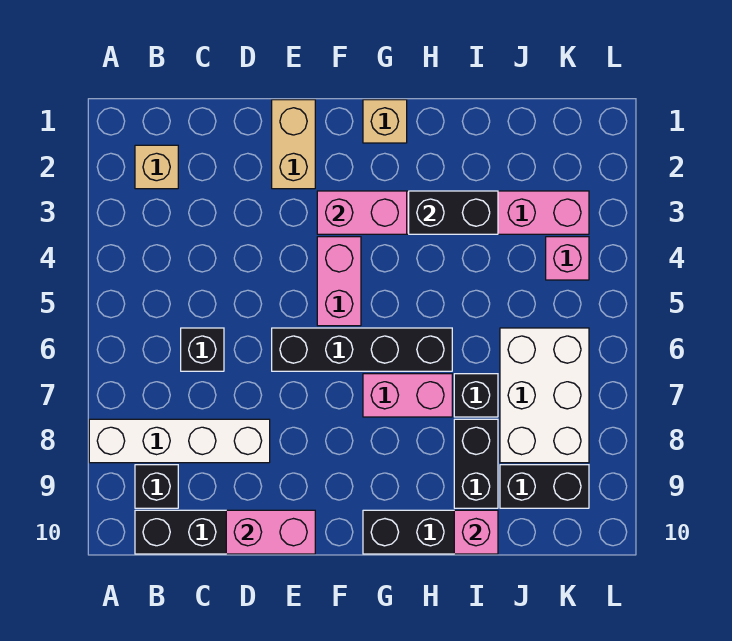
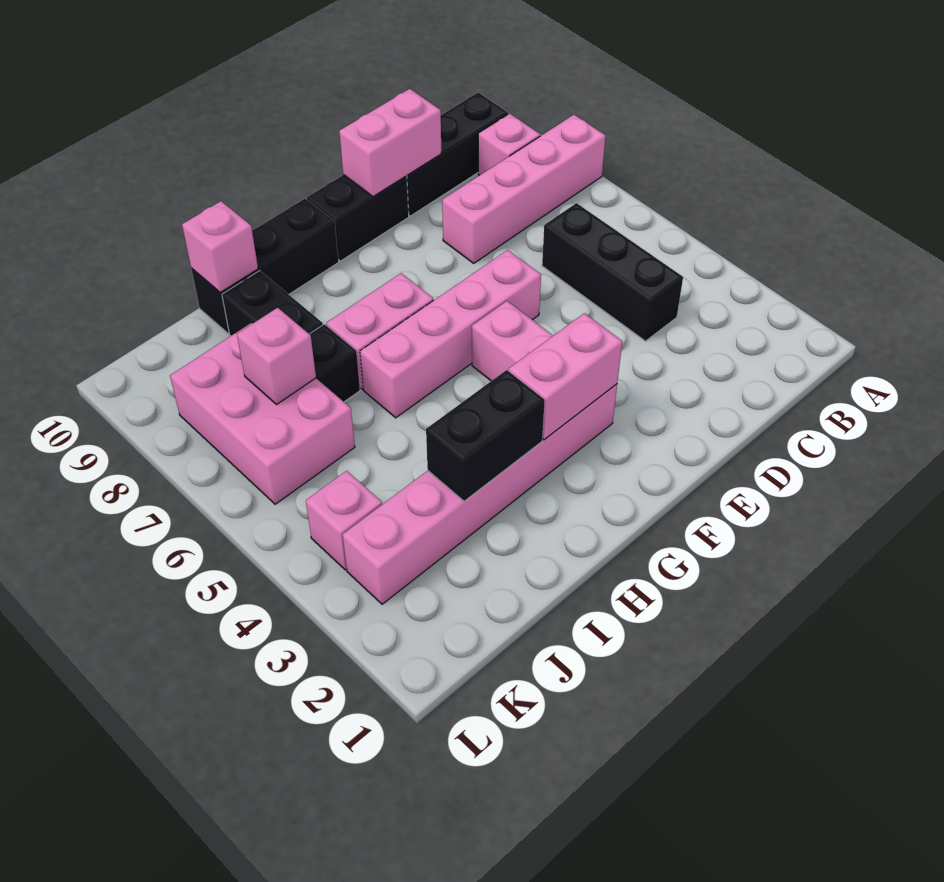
white brick A8:D8 level 1 -> pink brick A8:D8 level 1
tan brick B2 level 1 -> none
black brick B9 level 1 -> pink brick B9 level 1
black brick C6 level 1 -> black brick C4:C6 level 1
tan brick E1:E2 level 1 -> none
black brick E6:H6 level 1 -> pink brick E6:H6 level 1
tan brick G1 level 1 -> none
white brick J6:K8 level 1 -> pink brick J6:K8 level 1
none -> pink brick J7 level 2
black brick J9:K9 level 1 -> black brick E10:F10 level 1

